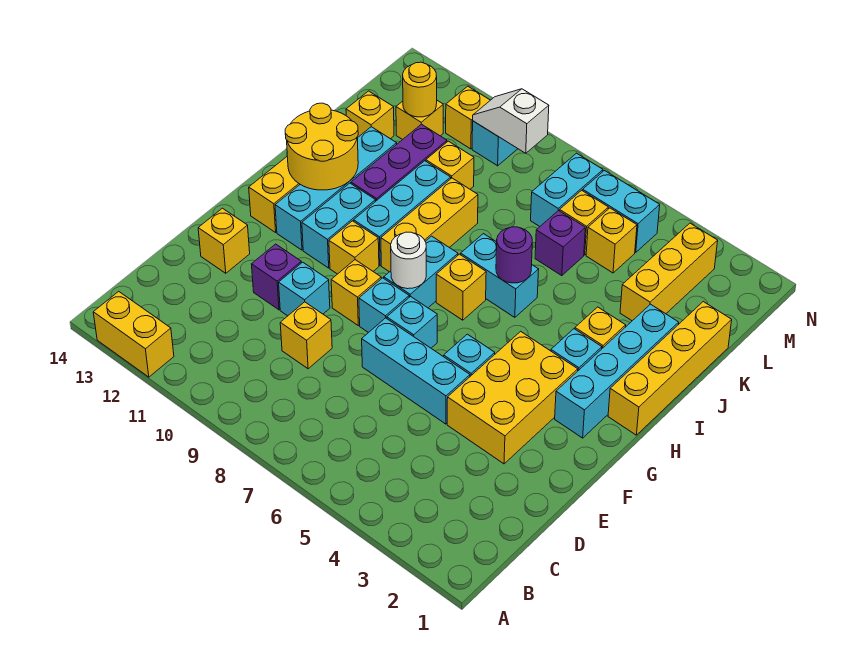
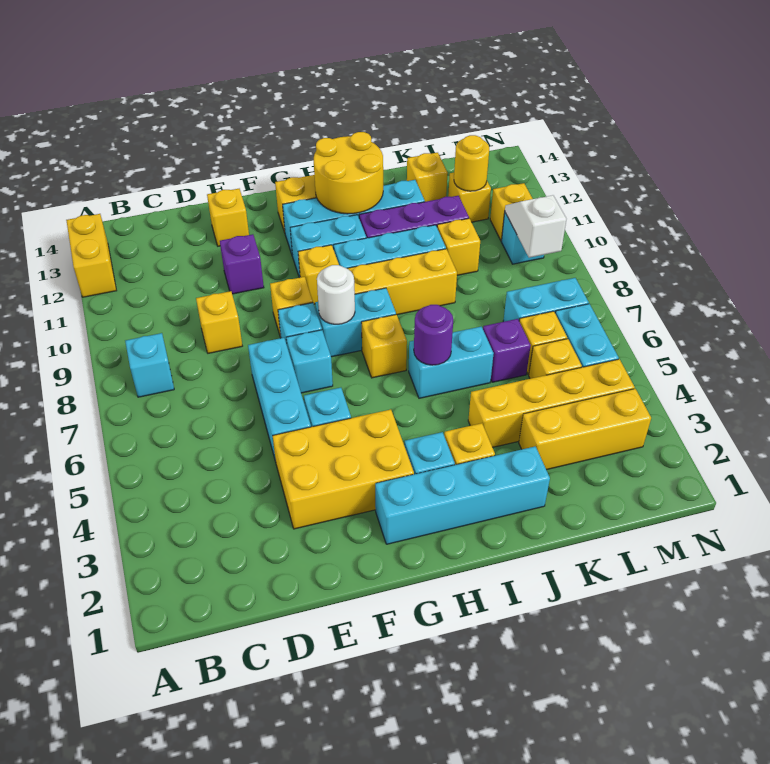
cyan brick E10 level 1 -> cyan brick B8 level 1
yellow brick H1:K1 level 1 -> yellow brick J4:M4 level 1
cyan brick I6:I7 level 1 -> cyan brick I6:J6 level 1

